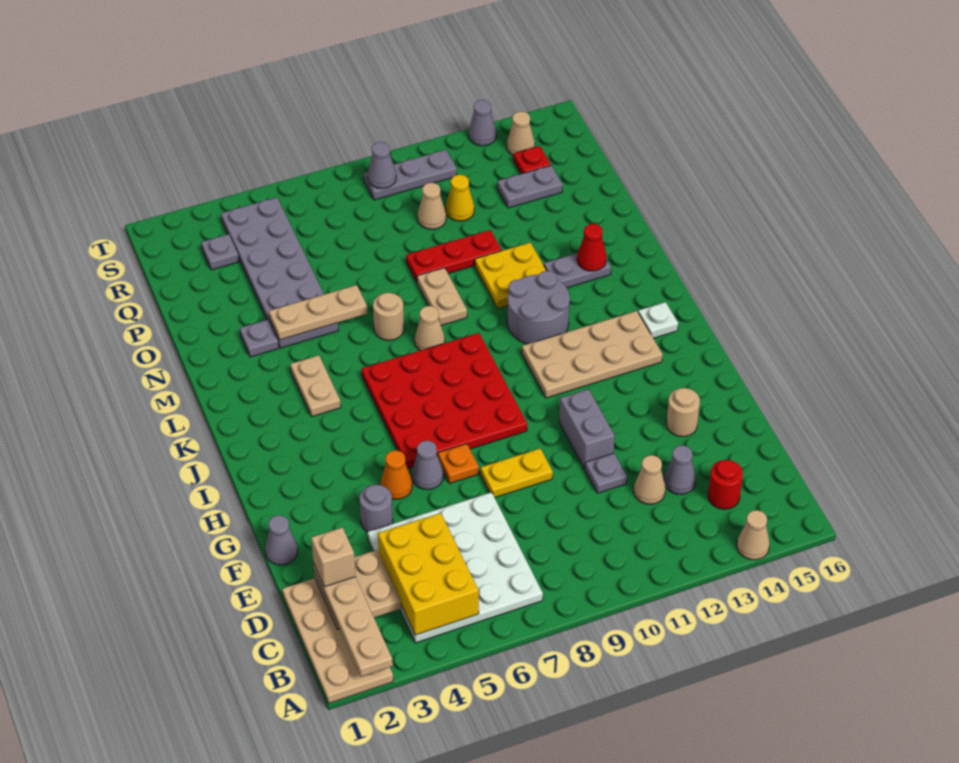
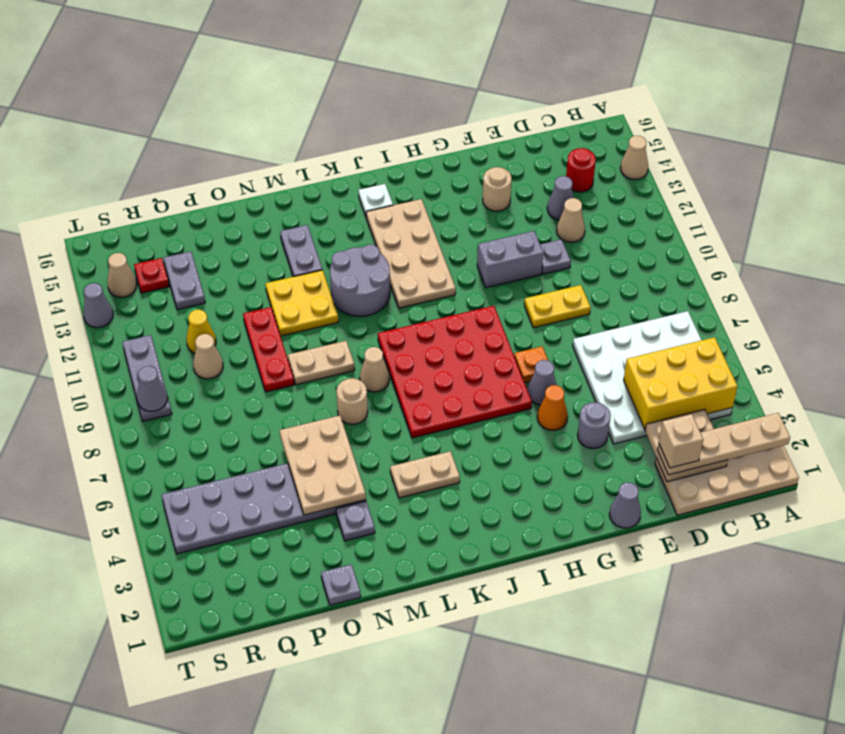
yellow plate F8:F9 level 1 -> yellow plate E9:F9 level 1
red cone M14 level 2 -> none
tan plate N4:N6 level 2 -> tan plate N4:O6 level 2
grey plate R3 level 1 -> grey plate O1 level 1

